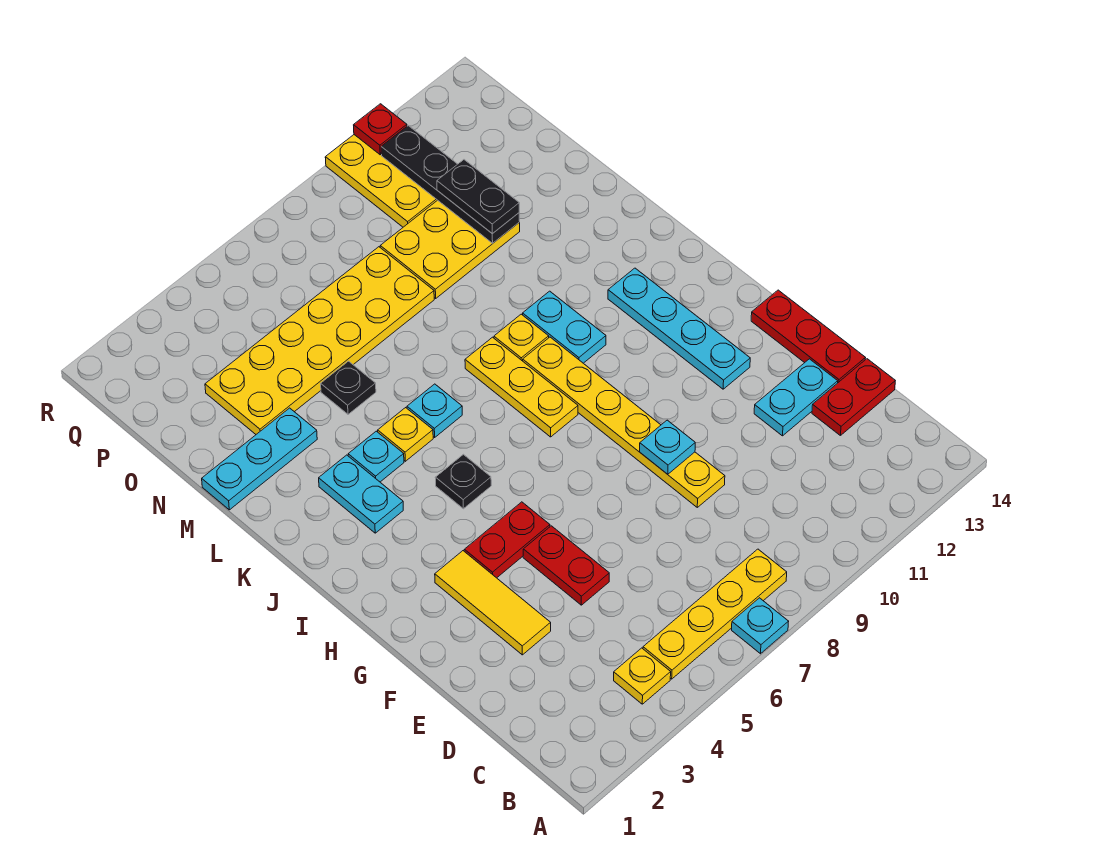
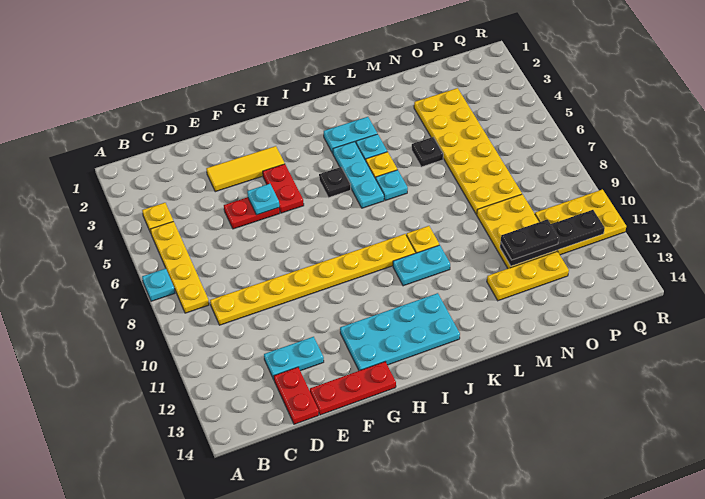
yellow plate E9:J9 level 1 -> yellow plate C9:J9 level 1
cyan plate E12:E13 level 1 -> cyan plate D12:E12 level 1
cyan plate F9 level 2 -> cyan plate F5 level 2
cyan plate G12:J12 level 1 -> cyan plate G12:J13 level 1
yellow plate I8:K8 level 1 -> yellow plate M12:O12 level 1
cyan plate M1:M3 level 1 -> cyan plate J4:J6 level 1
red plate R11 level 2 -> none

